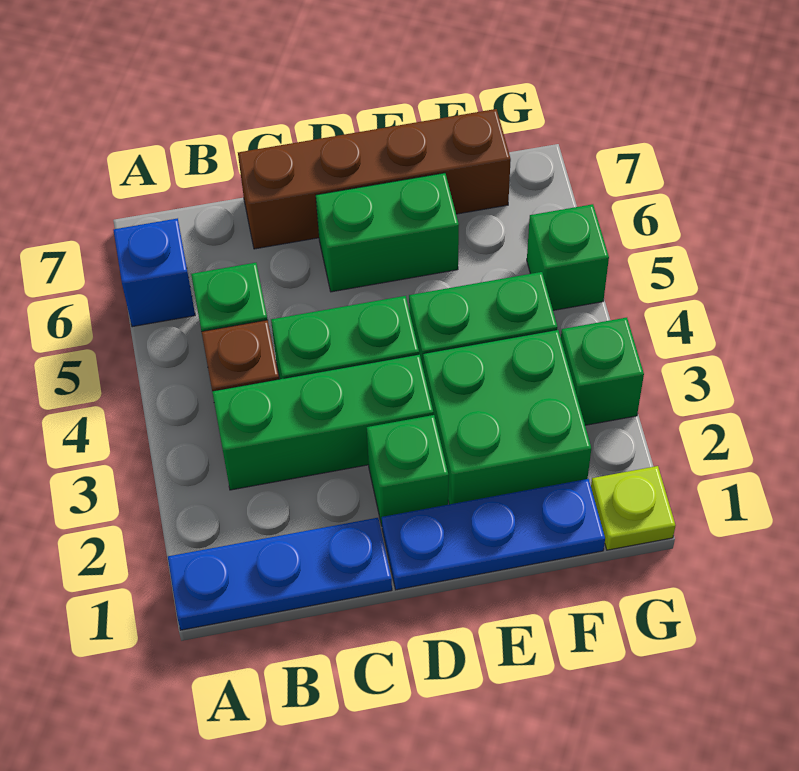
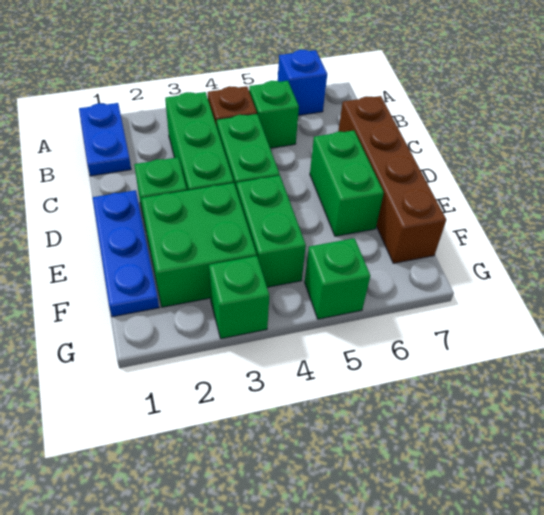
blue plate A1:C1 level 1 -> blue plate A1:B1 level 1
lime plate G1 level 1 -> none

